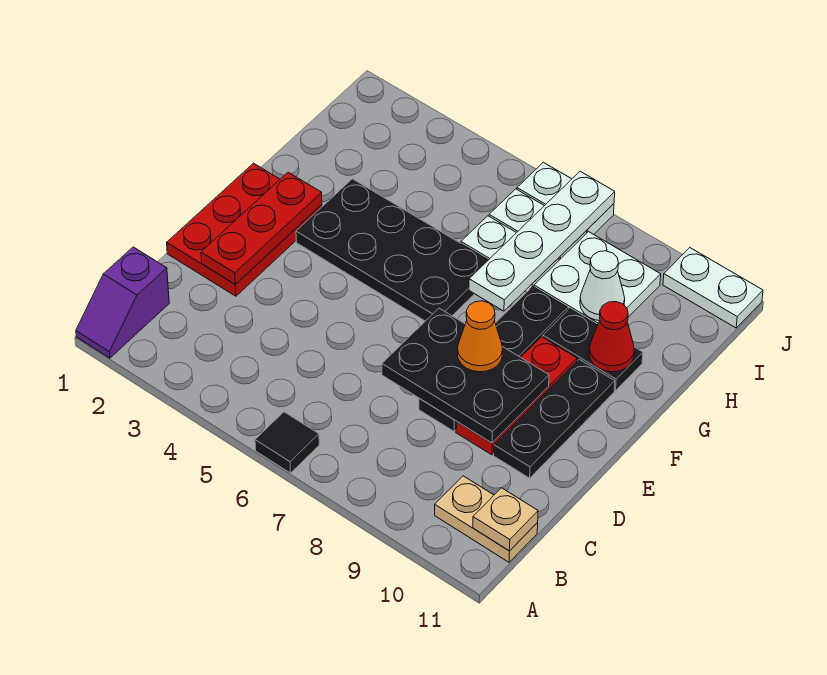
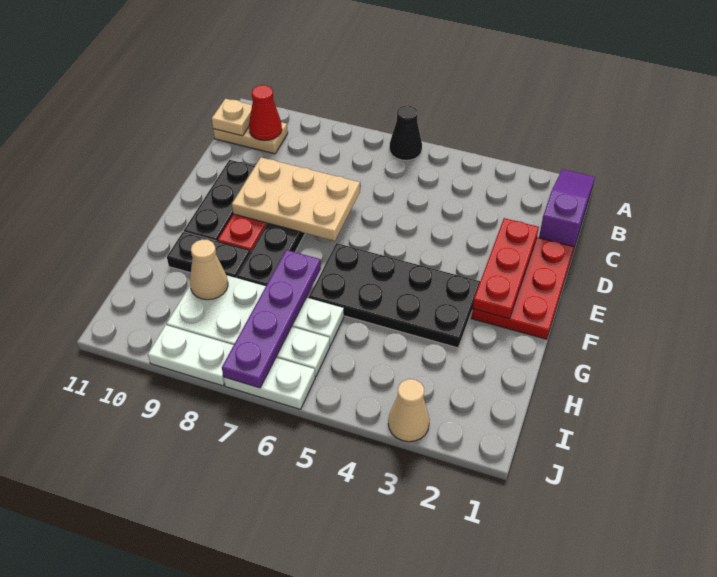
purple slope A1:B1 level 1 top B -> purple slope A1:C1 level 1 top C
black tile A6 level 1 -> black cone A6 level 1
black plate D7:E9 level 2 -> tan plate D7:E9 level 2
orange cone E8 level 3 -> none
white plate G7:J7 level 2 -> purple plate G7:J7 level 2
red cone G10 level 2 -> red cone B10 level 2
white cone H9 level 2 -> tan cone H9 level 2
none -> tan cone J3 level 1
white plate J10:J11 level 1 -> white plate J8:J9 level 1

